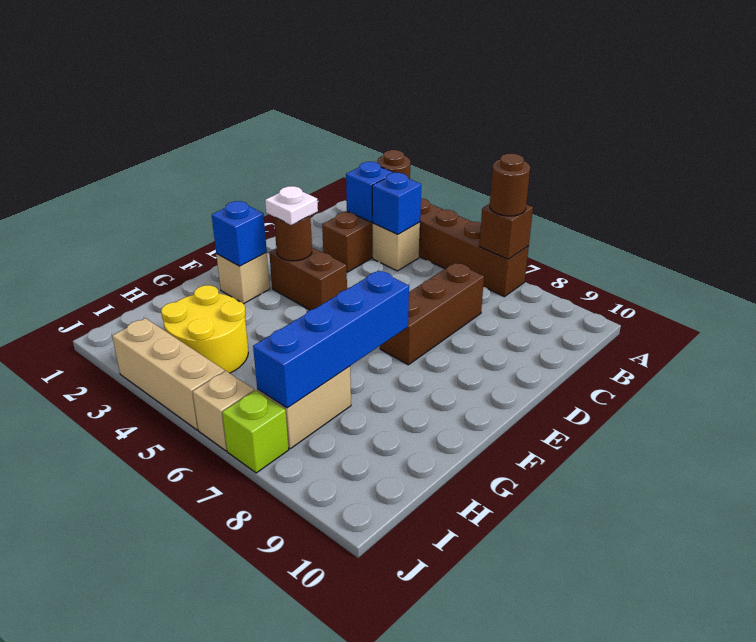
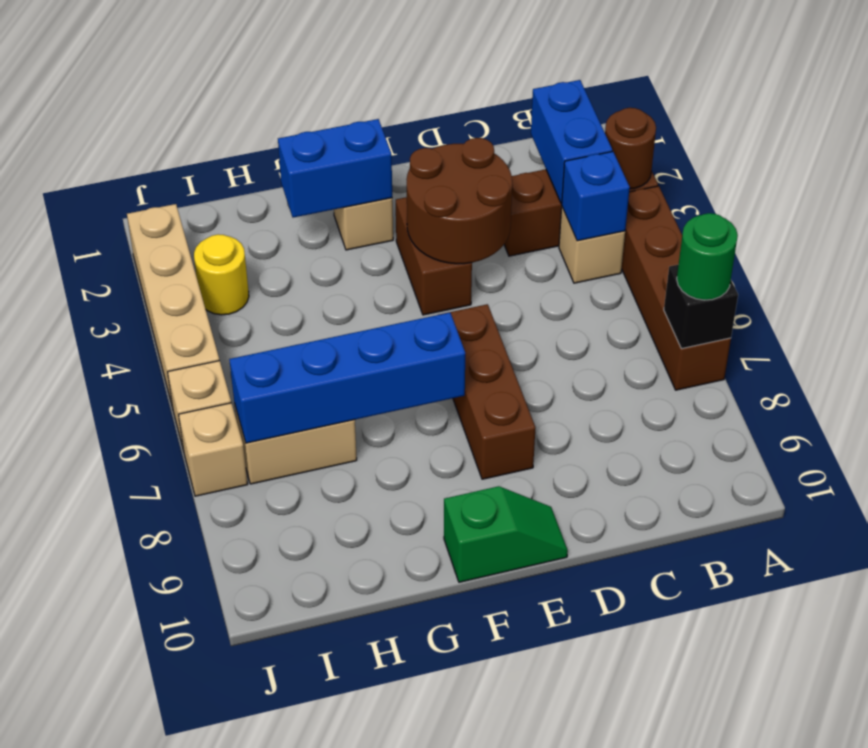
brown brick A7 level 2 -> black brick A7 level 2
brown round brick A7 level 3 -> green round brick A7 level 3
blue brick B3 level 2 -> blue brick B2:B3 level 2
brown brick C7:E7 level 1 -> brown brick E6:E8 level 1
brown round brick E3 level 2 -> brown round brick D3:E4 level 2
white plate E3 level 3 -> none
none -> green slope E10:F10 level 1 top F
blue brick F2 level 2 -> blue brick F2:G2 level 2
yellow round brick H3:I4 level 1 -> yellow round brick I3 level 1
tan brick J3:J5 level 1 -> tan brick J2:J5 level 1
lime brick J7 level 1 -> tan brick J7 level 1

